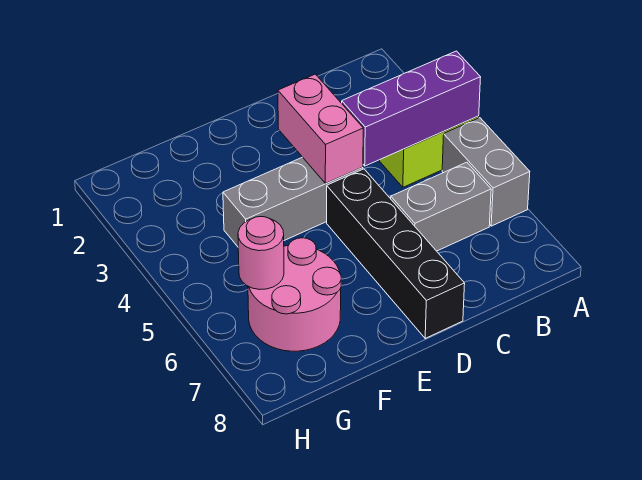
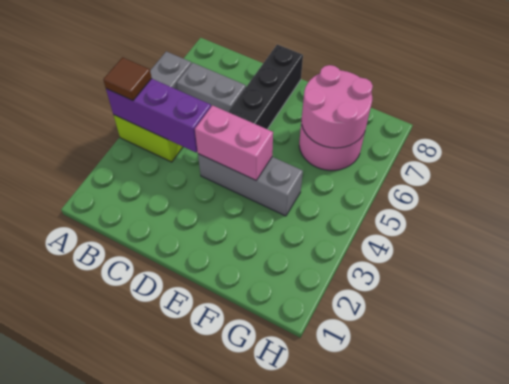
none -> brown tile A4 level 3
pink brick D3:D4 level 2 -> pink brick D4:E4 level 2
pink round brick G6 level 2 -> pink round brick F6:G7 level 2

